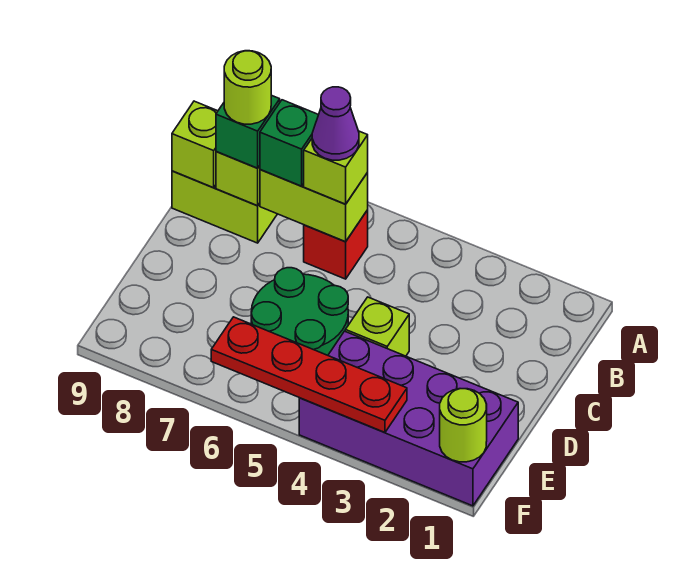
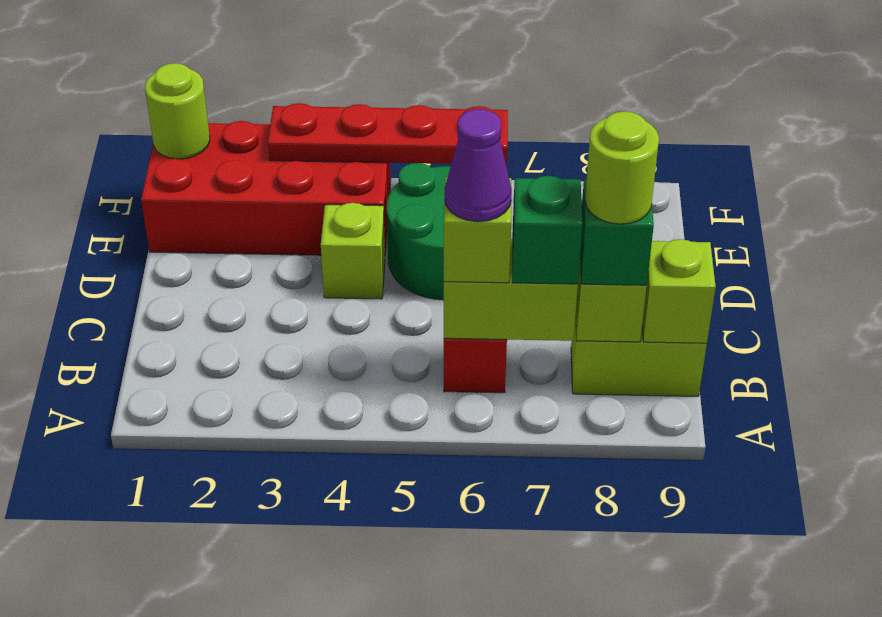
purple brick E1:F4 level 1 -> red brick E1:F4 level 1

